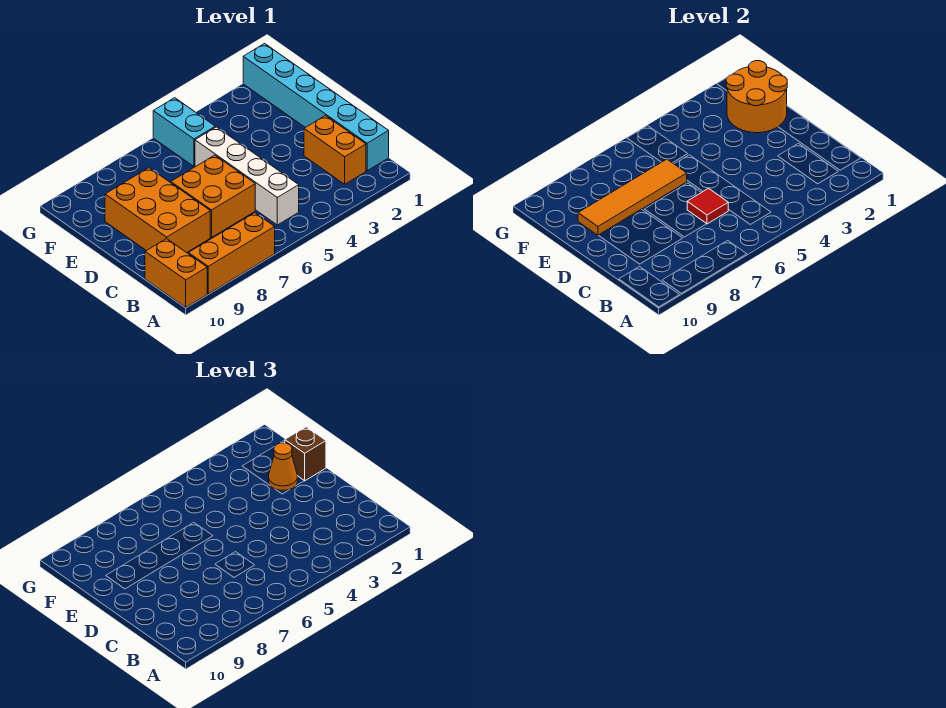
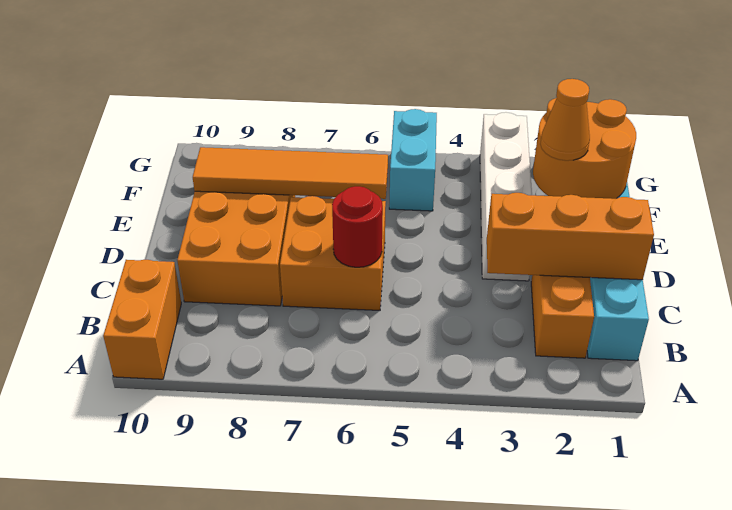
orange brick A7:A9 level 1 -> orange brick C1:C3 level 2
white brick B5:E5 level 1 -> white brick D3:G3 level 1
red tile C6 level 2 -> red round brick C6 level 2
brown brick E1 level 3 -> none

